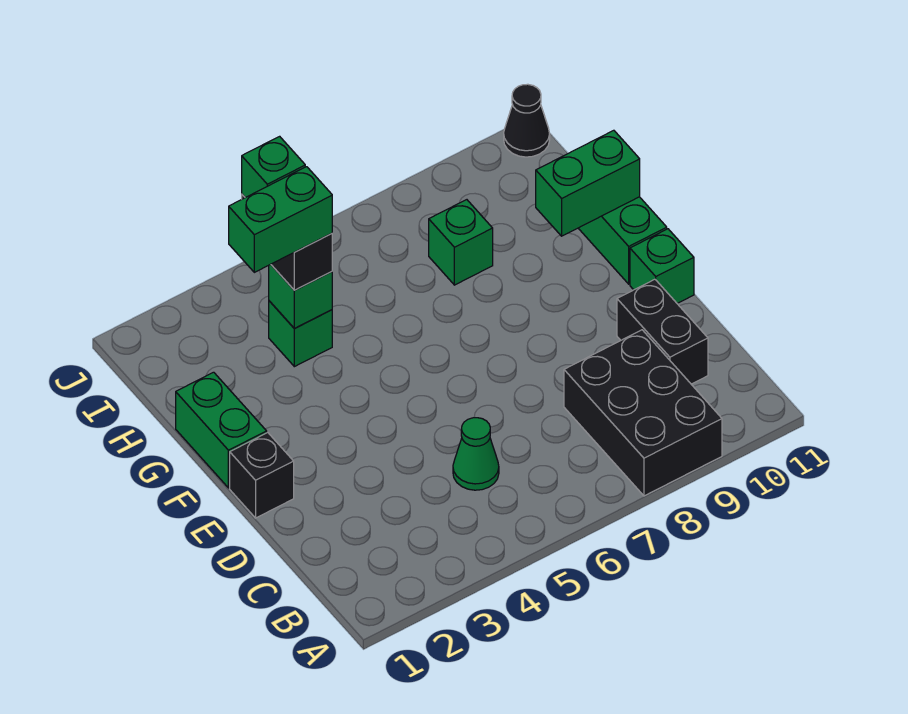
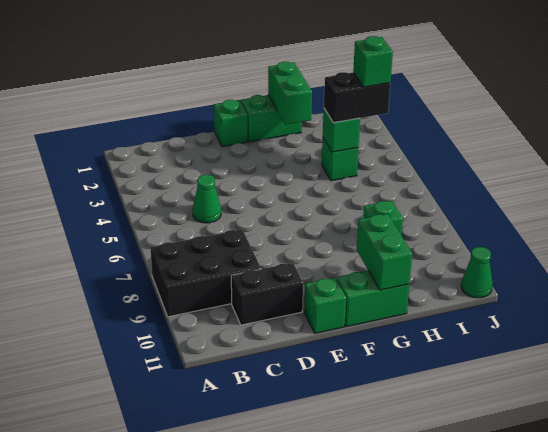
black brick E1 level 1 -> green brick E1 level 1
green brick H3:H4 level 4 -> green brick G1:G2 level 2
black cone J11 level 1 -> green cone J11 level 1

